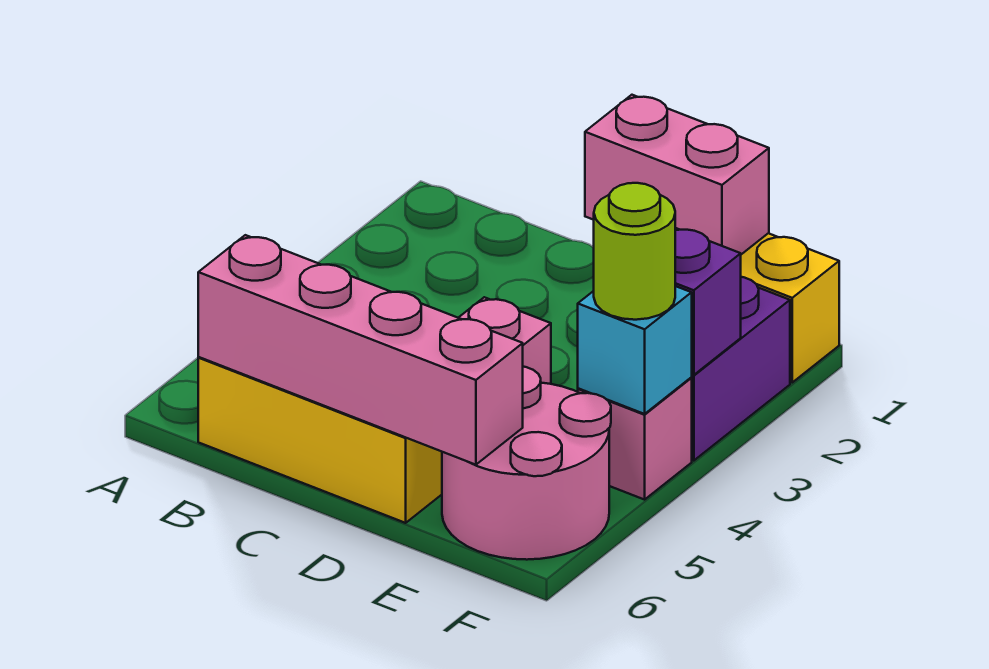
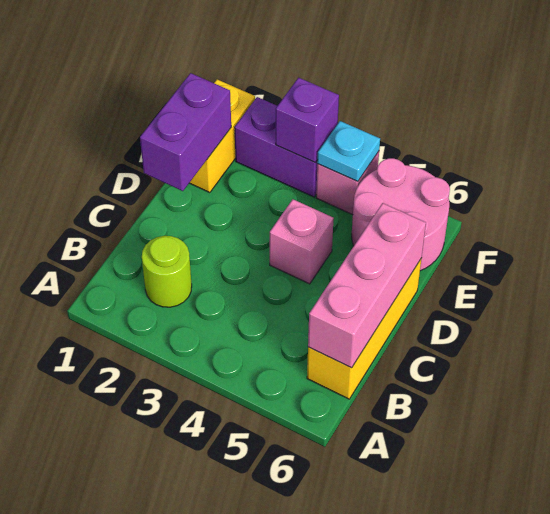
pink brick B6:E6 level 2 -> pink brick B6:D6 level 2
pink brick D1:E1 level 2 -> purple brick D1:E1 level 2
cyan brick F4 level 2 -> cyan plate F4 level 2
lime round brick F4 level 3 -> lime round brick B2 level 1

